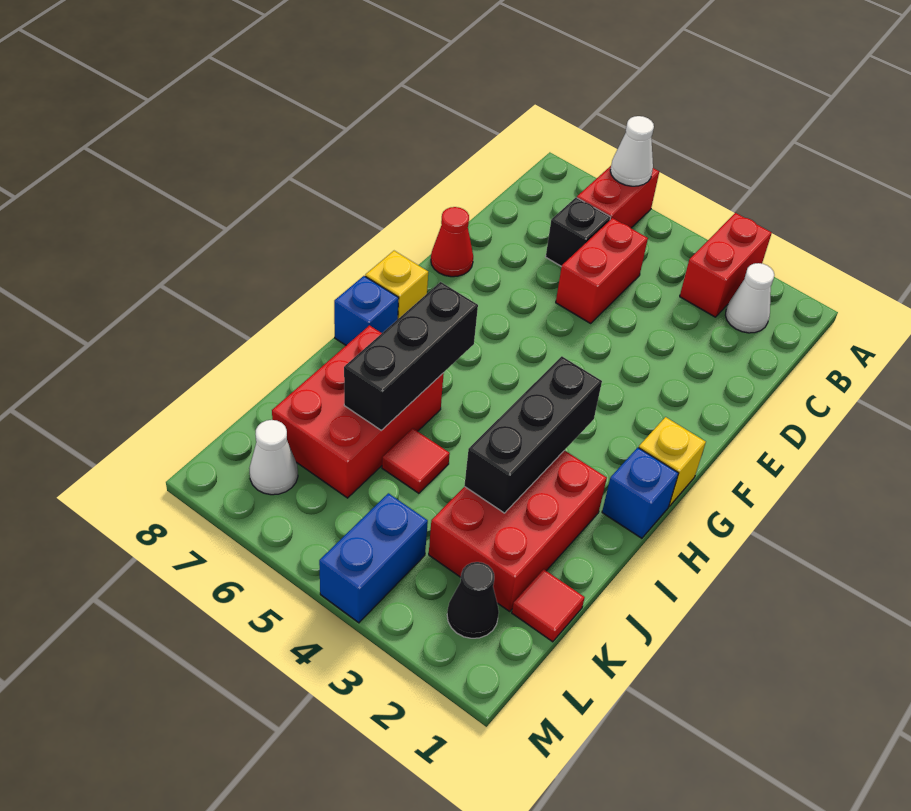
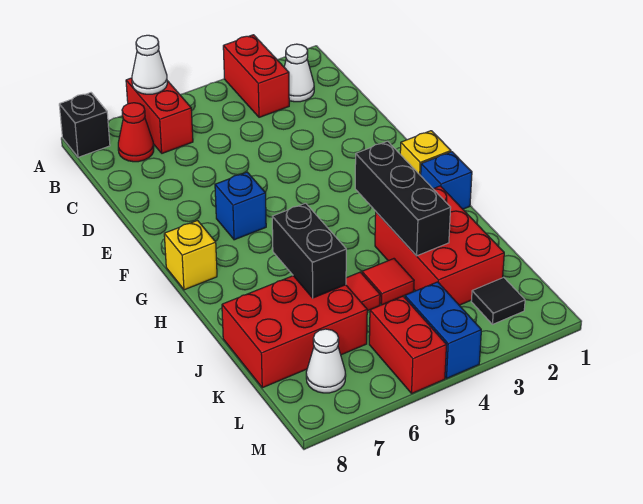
red brick C5:D5 level 1 -> red brick L5:M5 level 1
black brick C6 level 1 -> black brick A8 level 1
red cone E8 level 1 -> red cone B7 level 1
black brick H6:J6 level 2 -> black brick I6:J6 level 2
blue brick H8 level 1 -> blue brick F6 level 1
red brick I6:K7 level 1 -> red brick J6:K8 level 1
red tile K1 level 1 -> red tile J4 level 1
black cone L2 level 1 -> black tile L2 level 1

